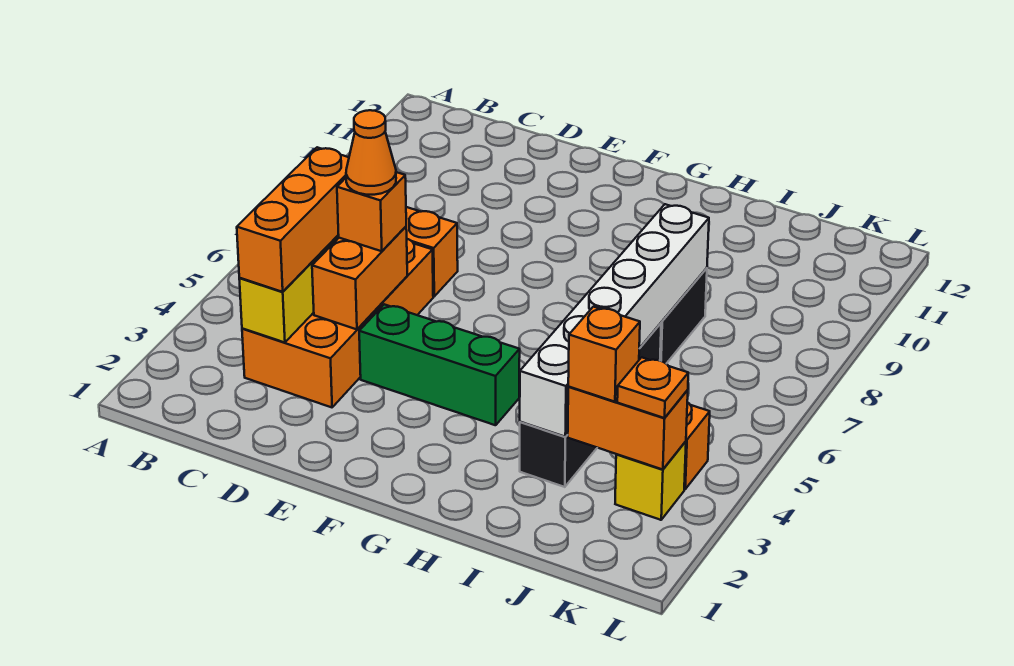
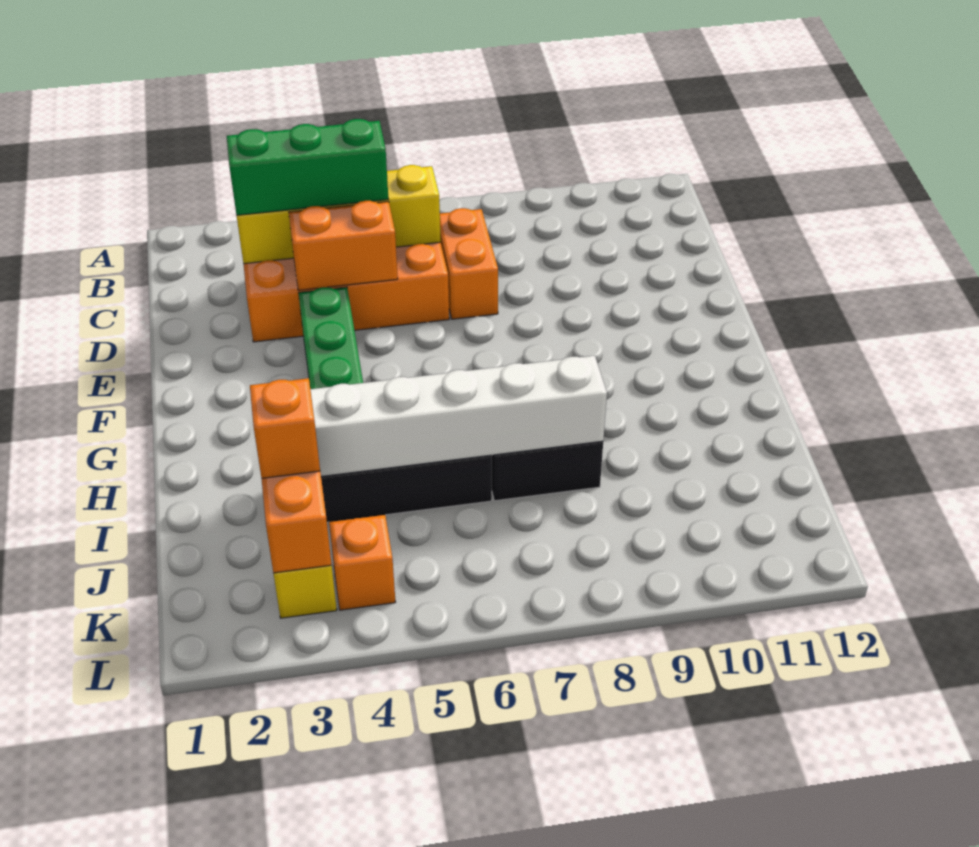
orange brick C3:C5 level 3 -> green brick C3:C5 level 3
orange brick D5 level 3 -> none
orange cone D5 level 4 -> none
orange plate K3 level 3 -> none

